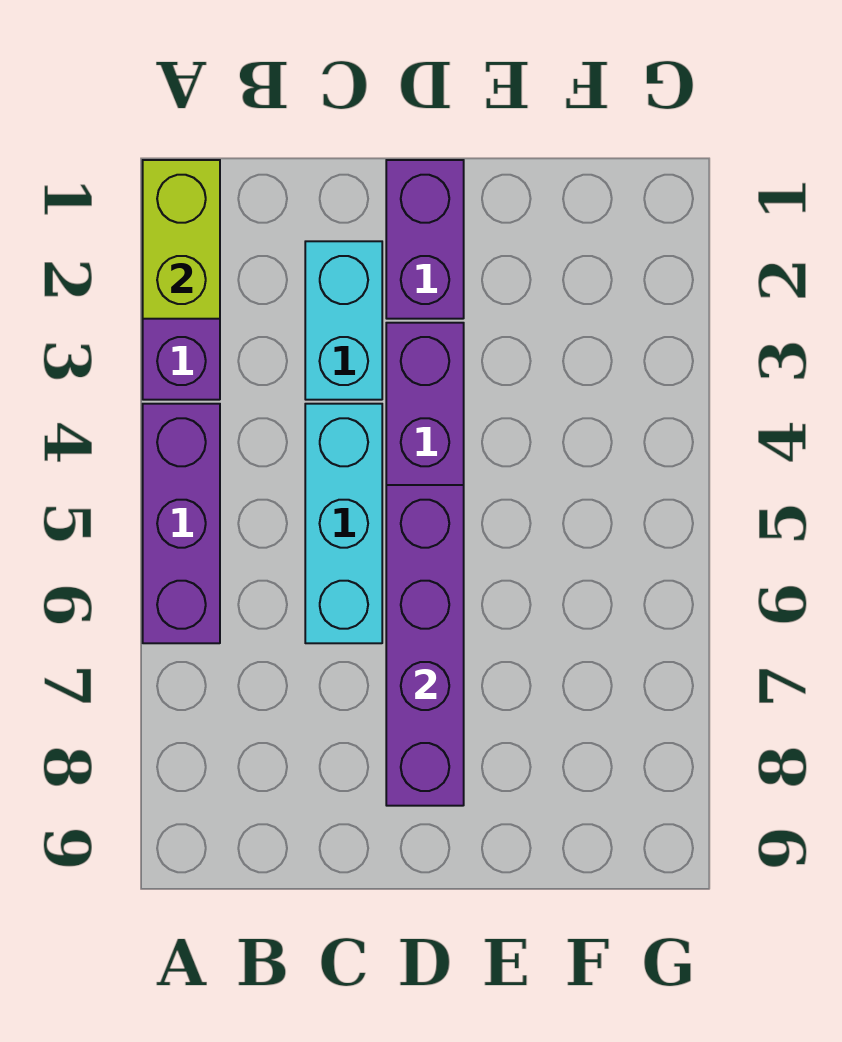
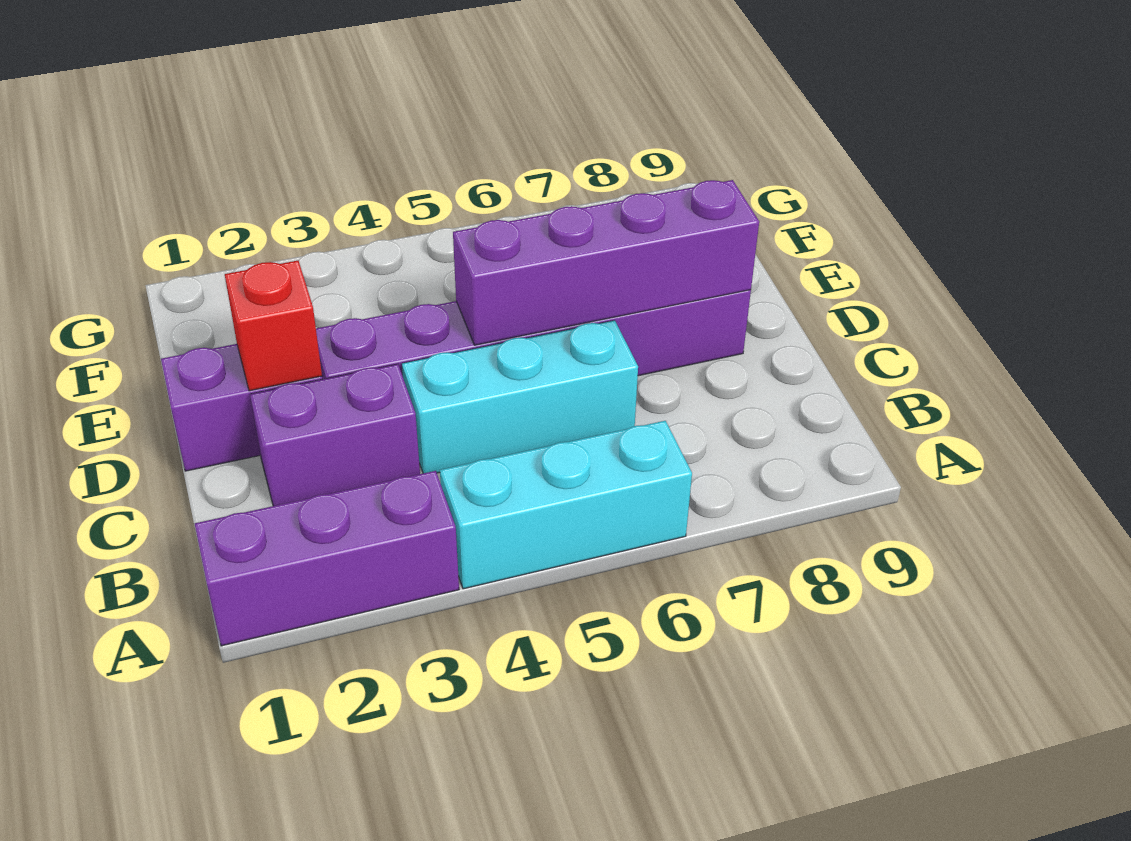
lime brick A1:A2 level 2 -> none
purple brick A4:A6 level 1 -> cyan brick A4:A6 level 1
cyan brick C2:C3 level 1 -> purple brick C2:C3 level 1
none -> red brick D2 level 2

